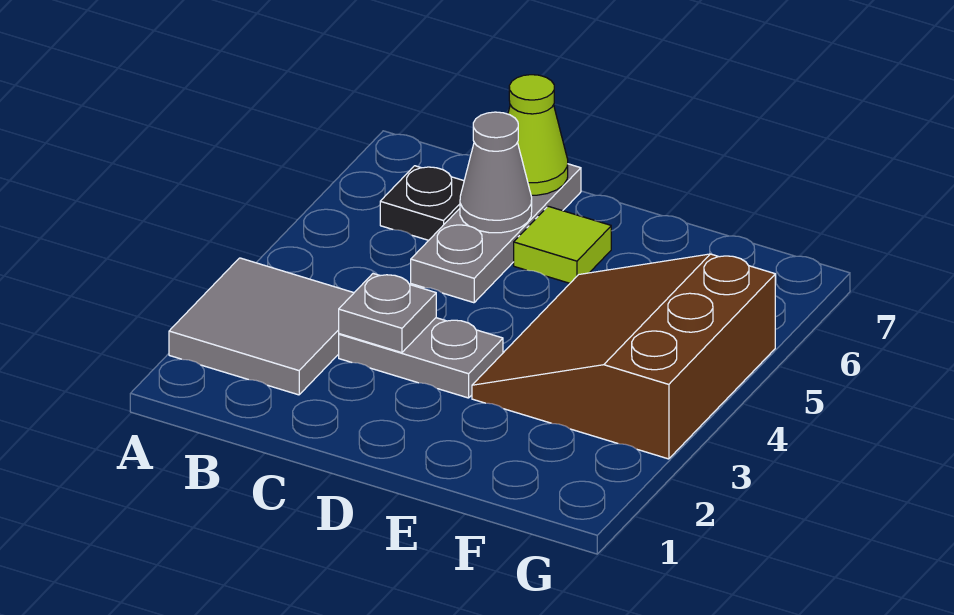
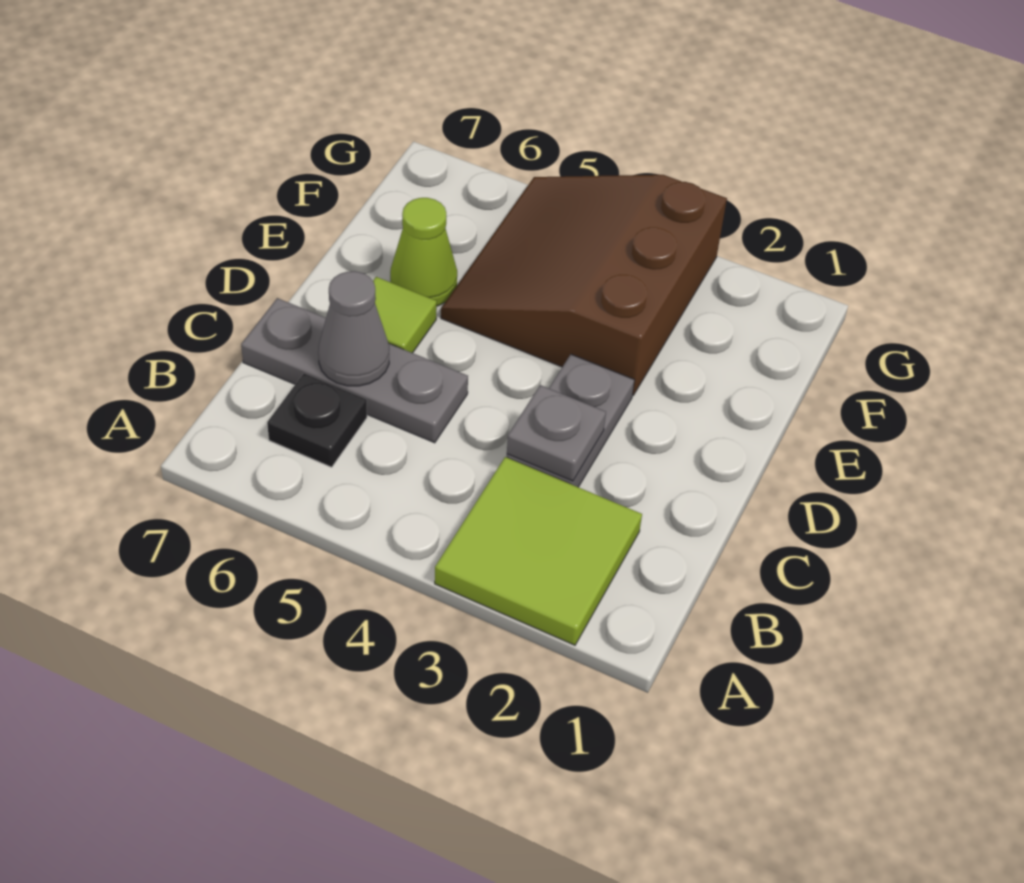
grey tile A2:B3 level 1 -> lime tile A2:B3 level 1
lime cone C7 level 2 -> lime cone E6 level 1
brown slope E3:G5 level 1 top G -> brown slope E3:G5 level 1 top 3

